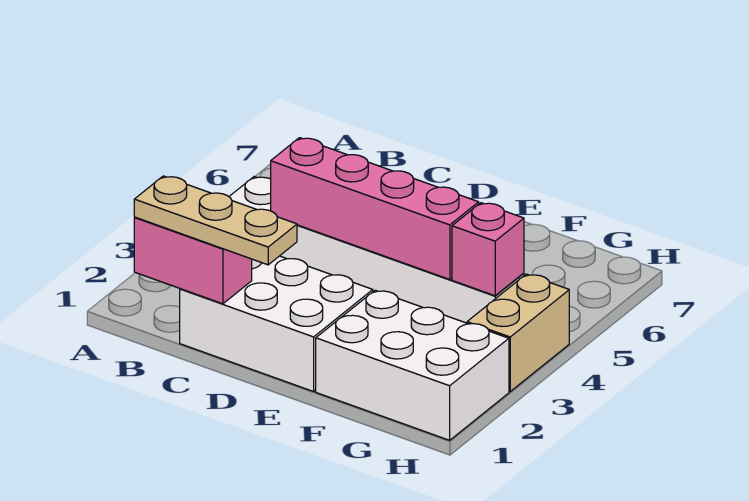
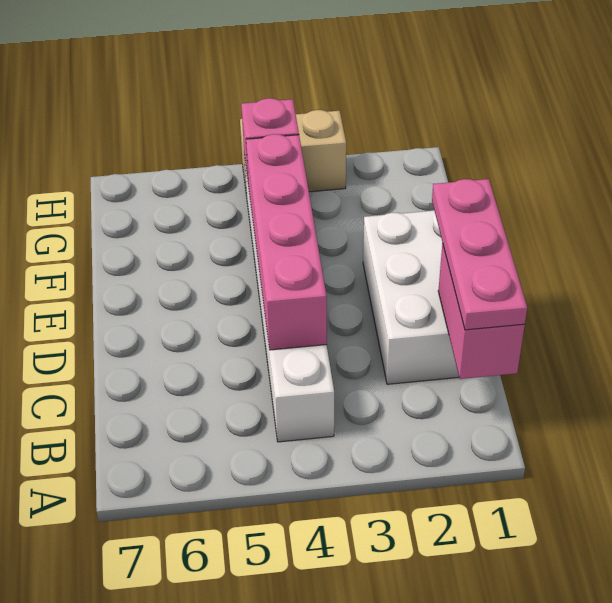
tan plate B1:D1 level 3 -> pink plate B1:D1 level 3
white brick F1:H2 level 1 -> none

